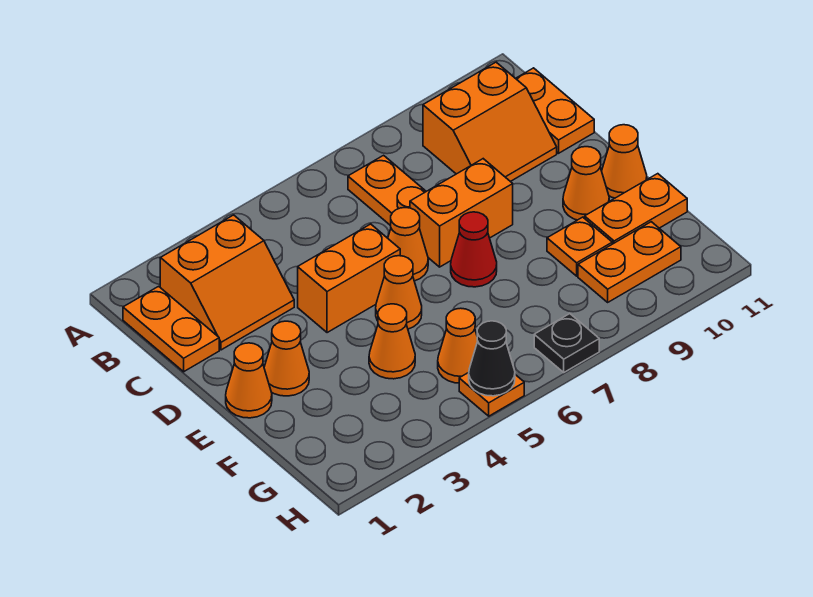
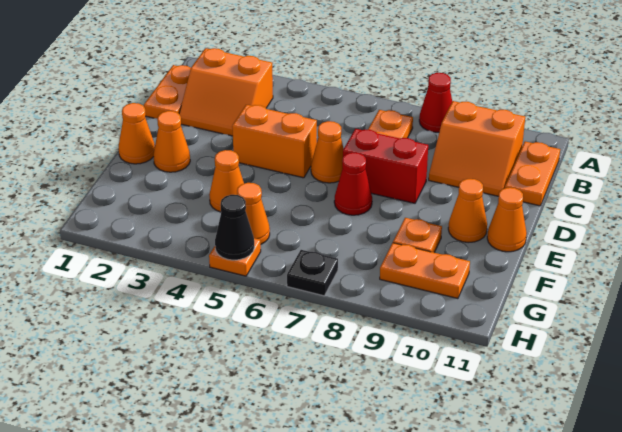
none -> red cone A8 level 1
orange brick D7:D8 level 1 -> red brick D7:D8 level 1
orange cone E5 level 1 -> none
orange plate F10:F11 level 1 -> none

